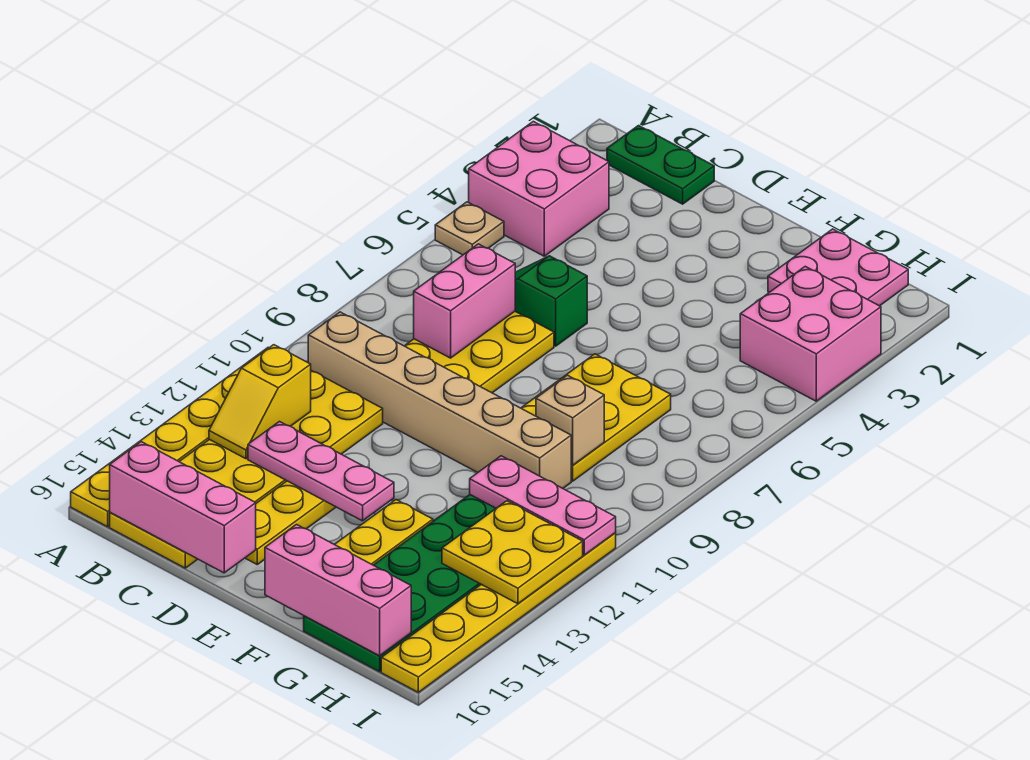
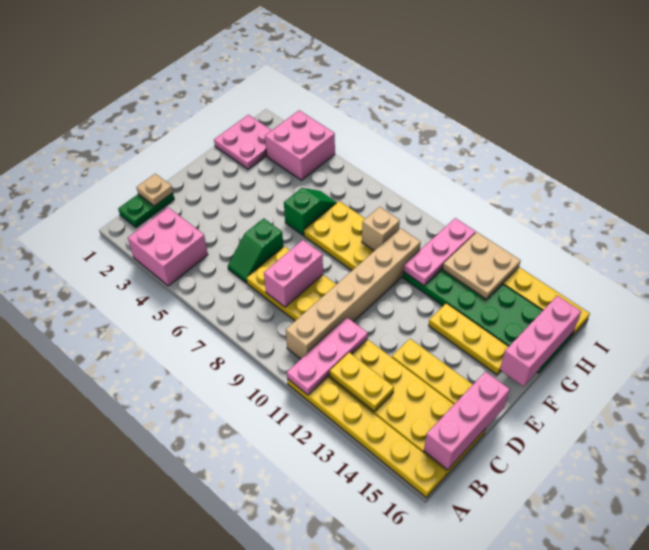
tan plate A5 level 1 -> tan plate C1 level 2
yellow slope B12:B13 level 2 top 12 -> yellow plate B12:B13 level 2
pink brick C7:C8 level 2 -> pink brick C8:D8 level 2
pink plate C13:E13 level 2 -> pink plate A11:C11 level 2
none -> green slope F6:G6 level 1 top F
yellow plate H12:I13 level 2 -> tan plate H12:I13 level 2

